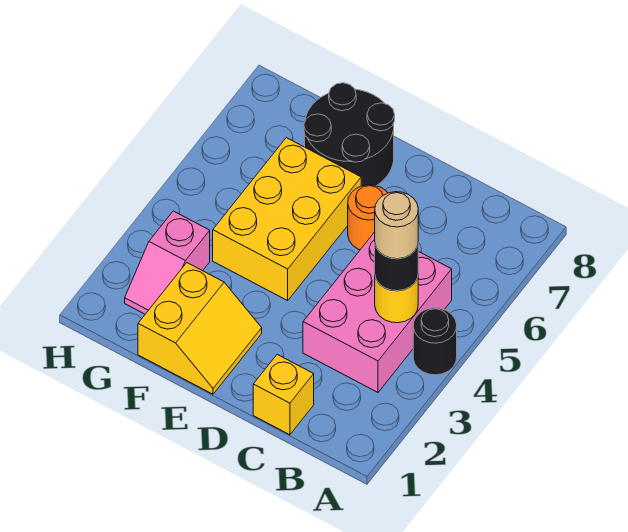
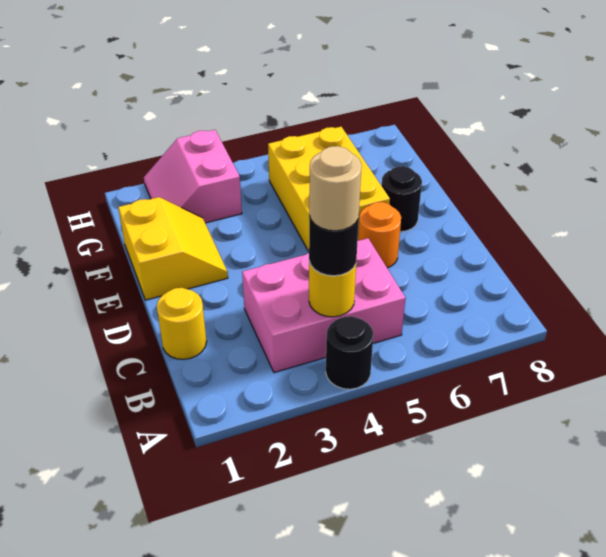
yellow brick C1 level 1 -> yellow round brick C1 level 1
yellow slope E1:F2 level 1 top F -> yellow slope E1:F2 level 1 top 1
yellow brick E4:F6 level 1 -> yellow brick E5:G6 level 1
black round brick E7:F8 level 1 -> black round brick E7 level 1
pink slope G2:G3 level 1 top 3 -> pink slope G2:H3 level 1 top 3

